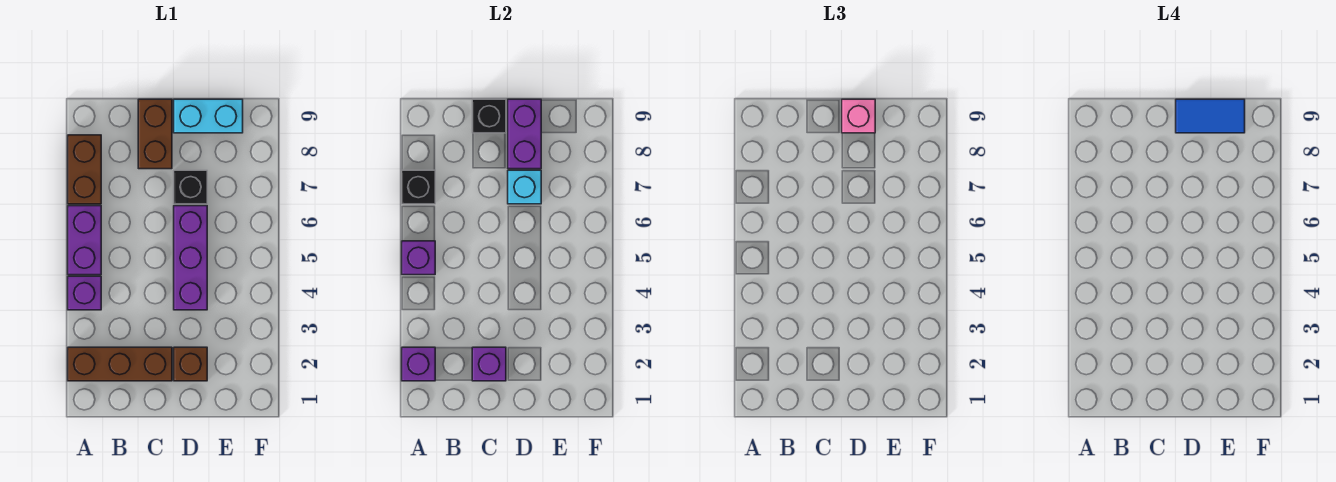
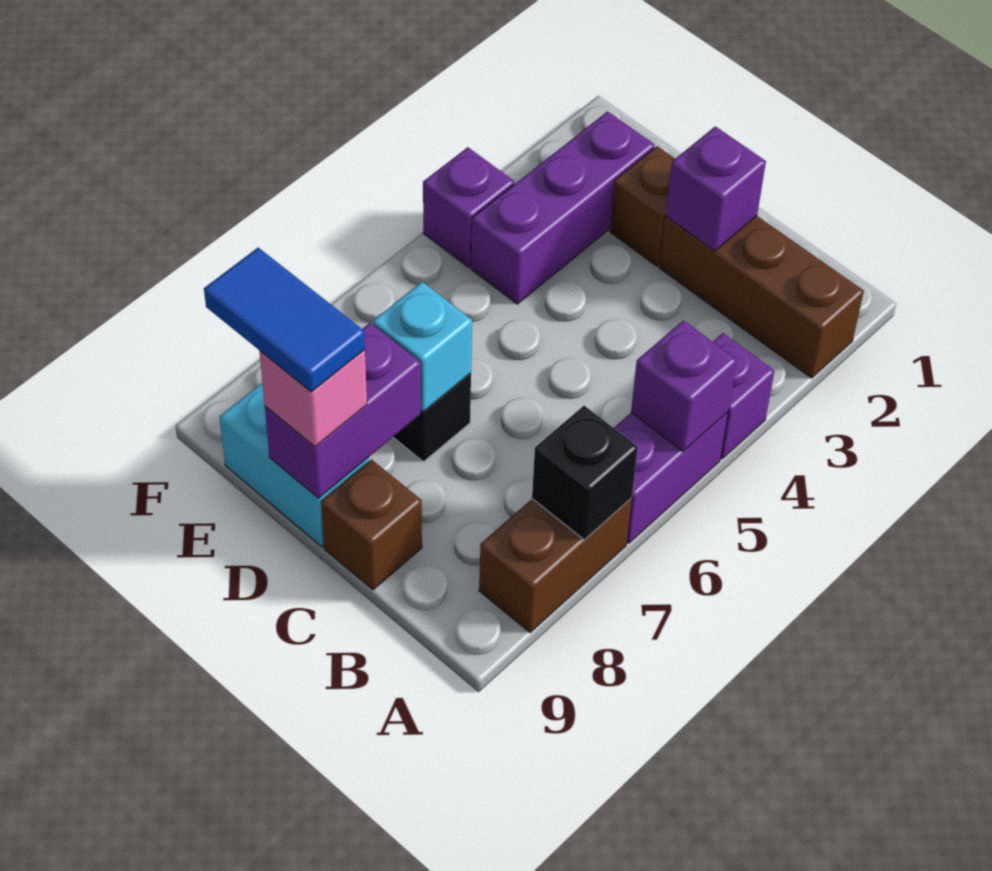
purple brick A2 level 2 -> purple brick F4 level 1
brown brick C8:C9 level 1 -> brown brick C9 level 1
black brick C9 level 2 -> none
purple brick D4:D6 level 1 -> purple brick E2:E4 level 1

